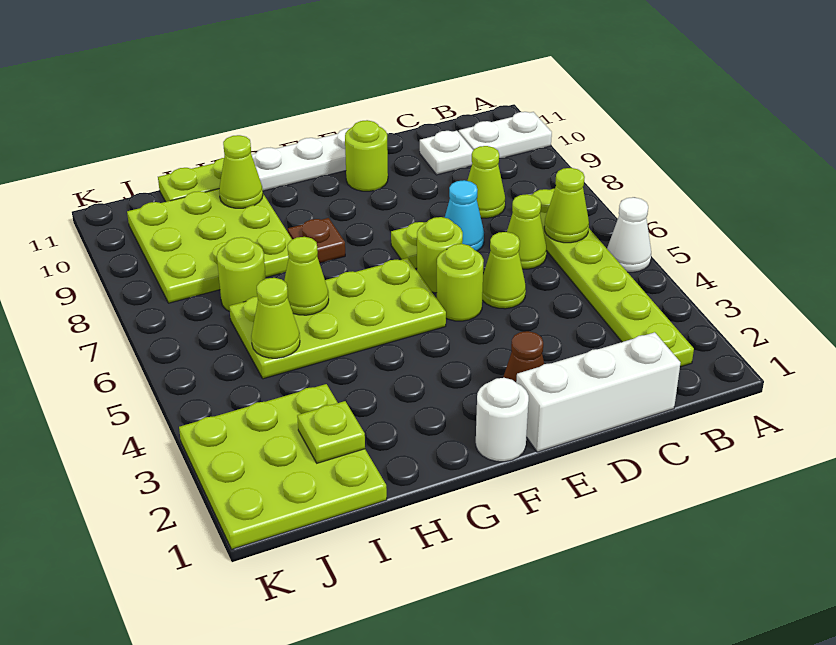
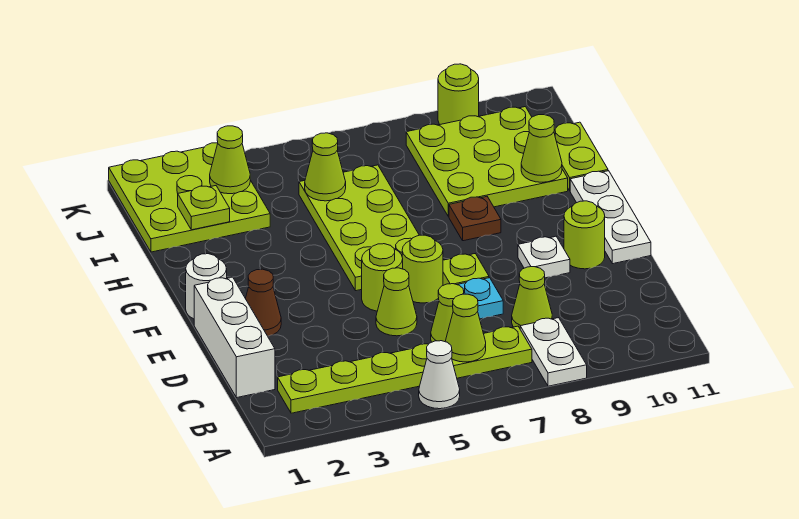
white plate A10:B10 level 1 -> white plate A8:B8 level 1
white plate C10 level 1 -> white plate E9 level 1
cyan cone D7 level 1 -> cyan plate D7 level 1
lime cone H6 level 2 -> lime cone J3 level 2
lime round brick I7 level 1 -> lime round brick K9 level 1

